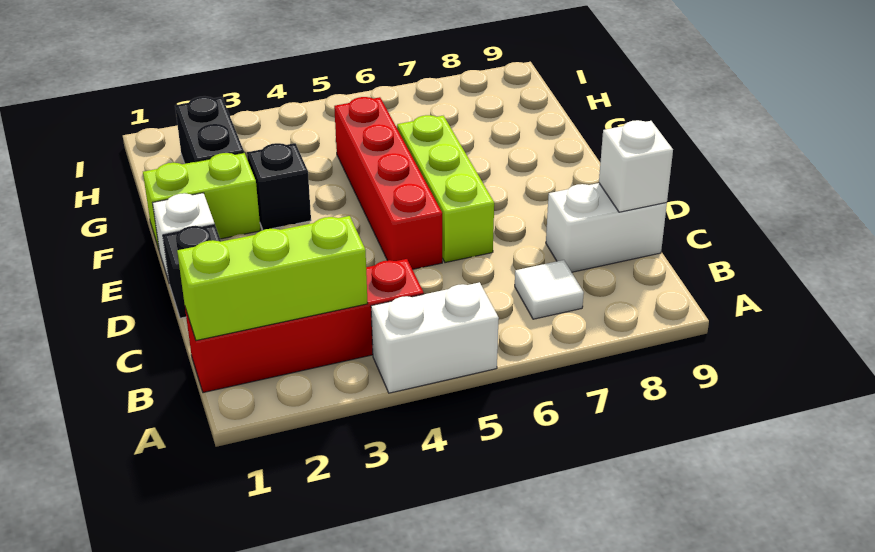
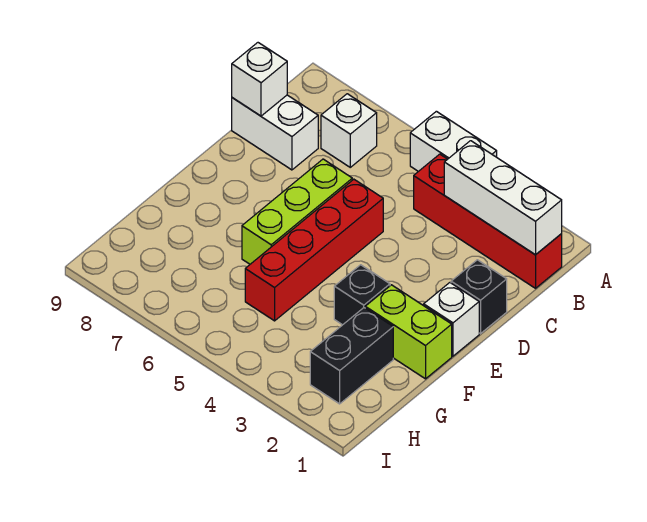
lime brick B1:B3 level 2 -> white brick B1:B3 level 2
white tile B7 level 1 -> white brick B7 level 1

